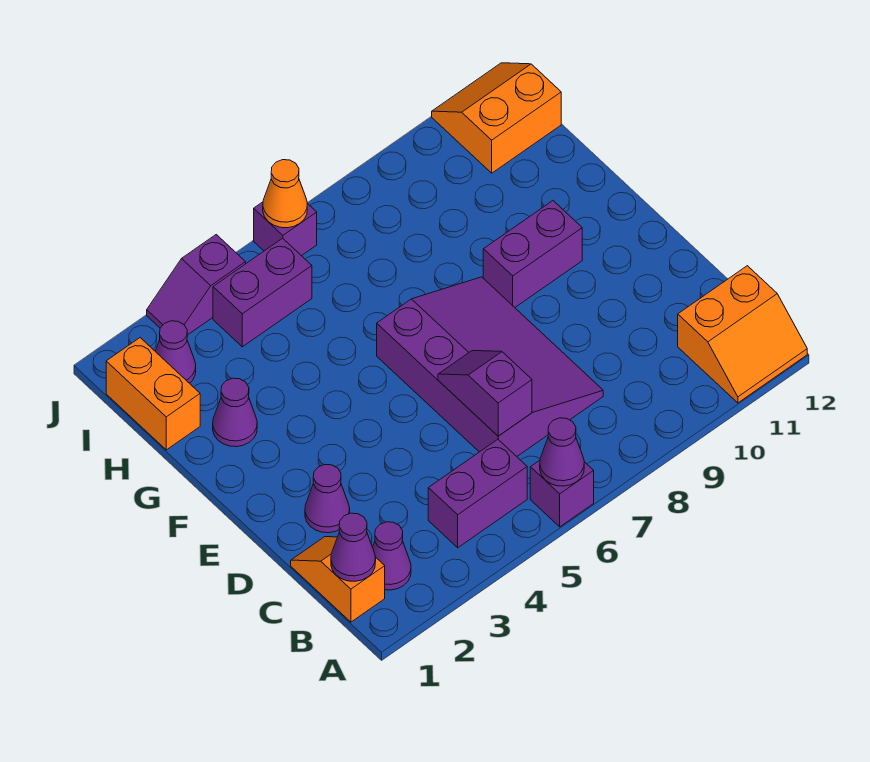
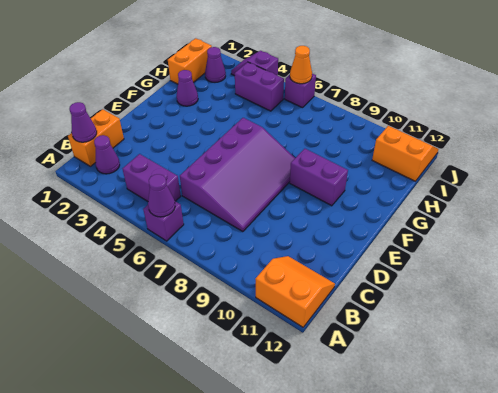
orange slope A11:B12 level 1 top B -> orange slope A11:B12 level 1 top A
orange slope B1:C1 level 1 top B -> orange brick B1:C1 level 1
purple slope C6:D6 level 2 top C -> none
purple cone D2 level 1 -> none

